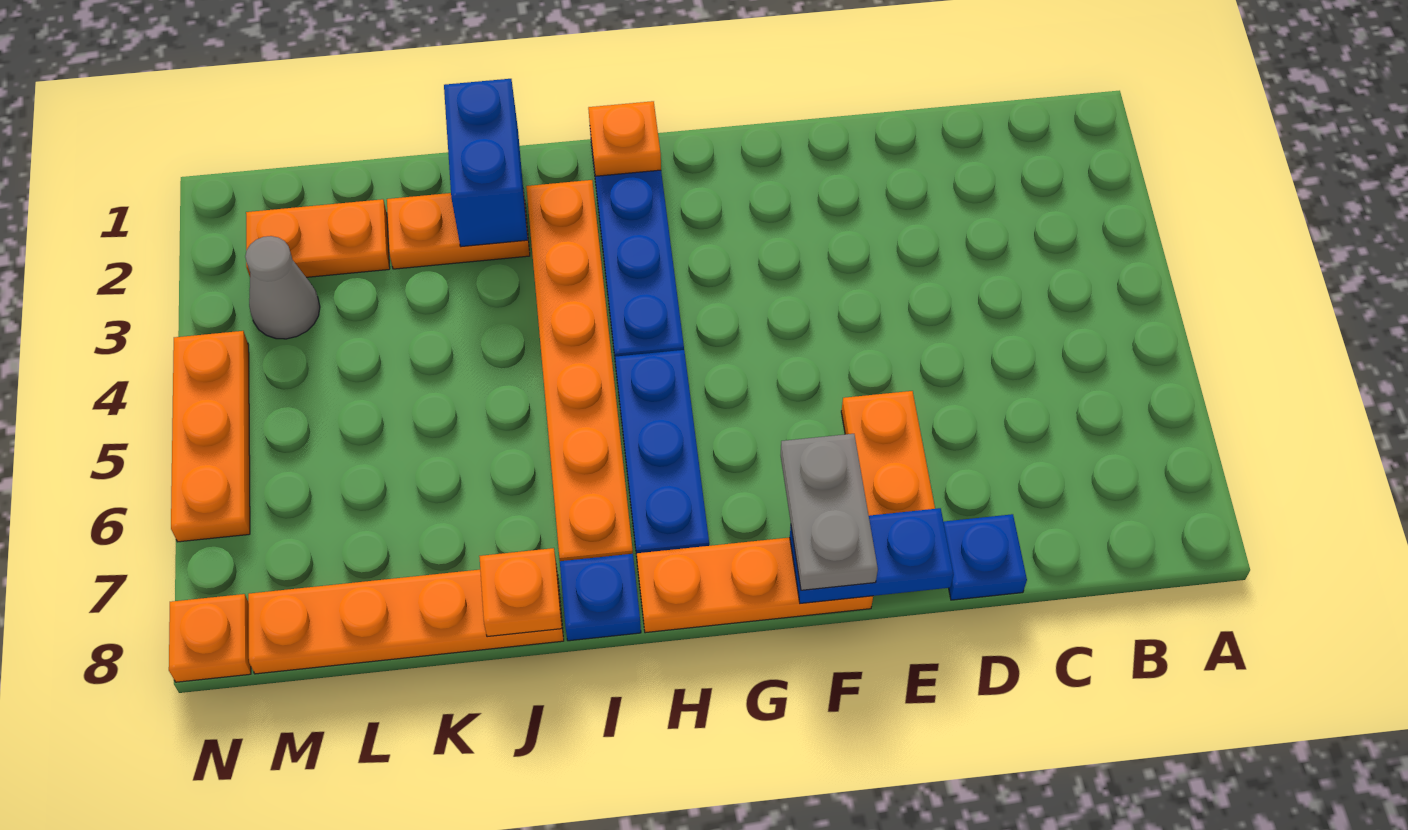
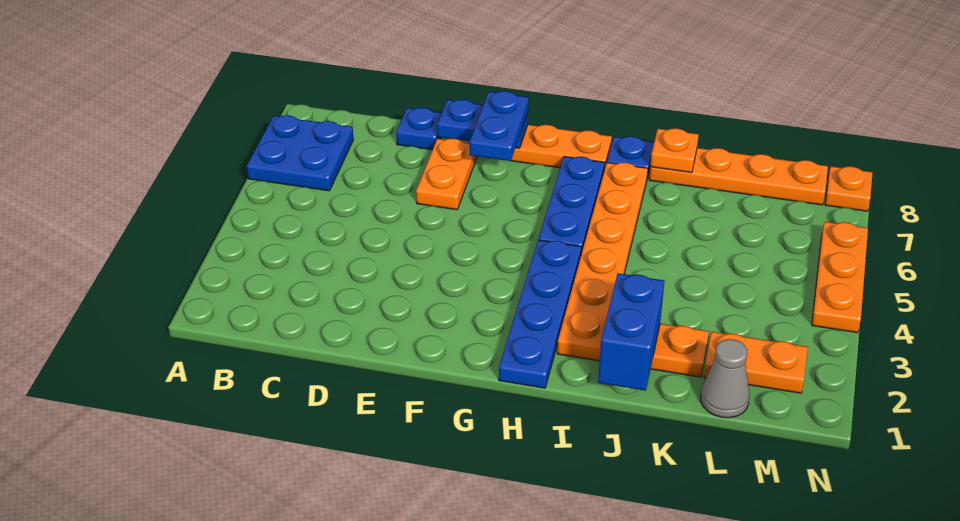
none -> blue plate A6:B7 level 1
grey plate F7:F8 level 3 -> blue plate F7:F8 level 3
orange plate H1 level 2 -> none
grey cone M3 level 1 -> grey cone L1 level 1

